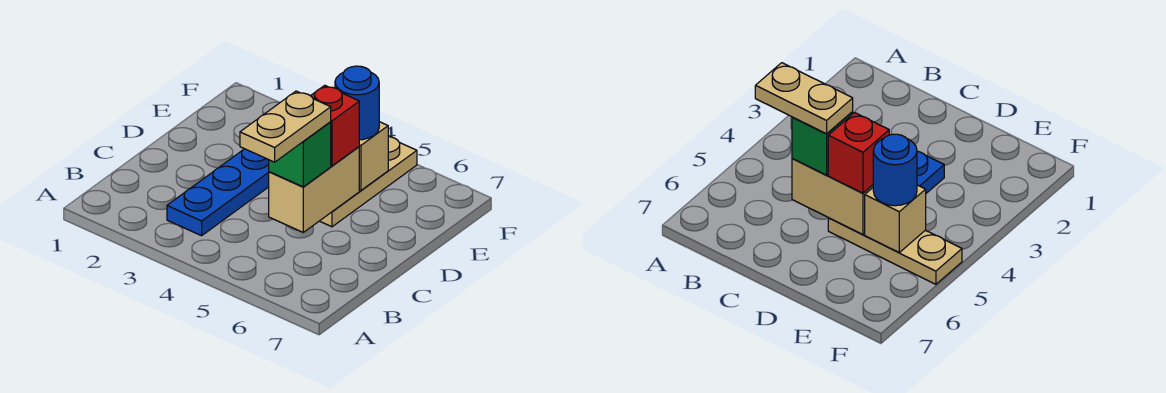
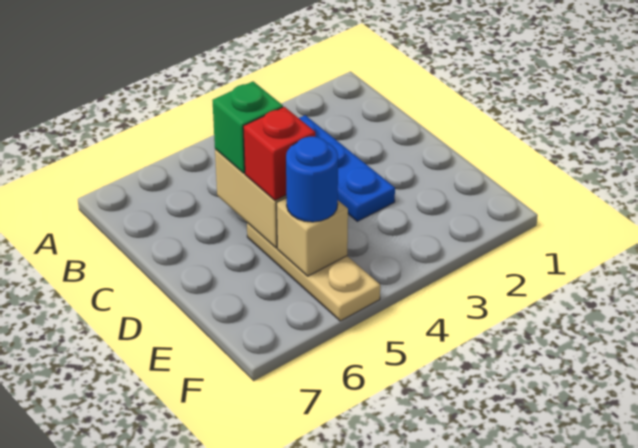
tan plate B5:C5 level 4 -> none

